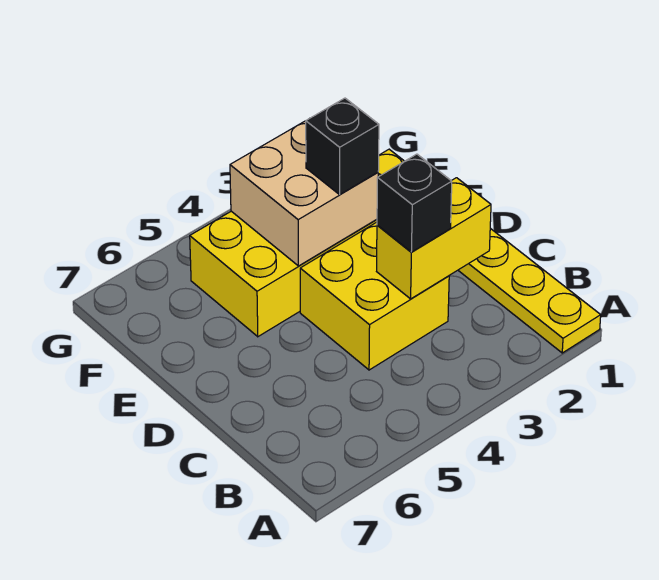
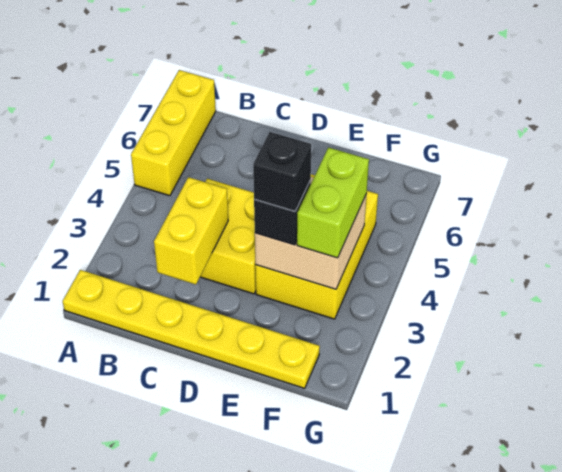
none -> yellow brick A5:A7 level 1
black brick C3 level 3 -> black brick E3 level 4
none -> lime brick F3:F4 level 3

